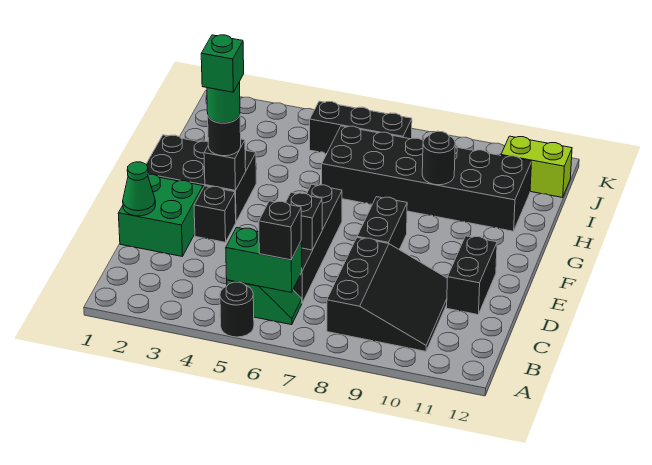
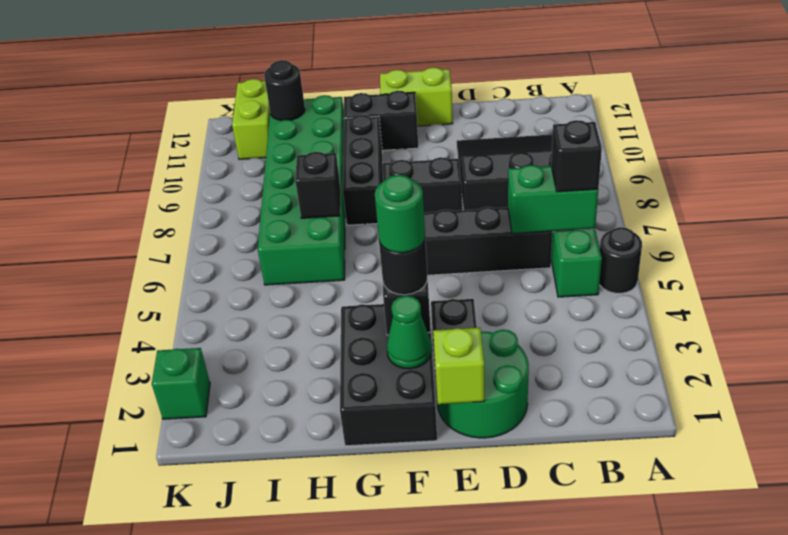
green brick B5:B6 level 2 -> green brick B6:C6 level 2
green brick D1:E2 level 1 -> green round brick D1:E2 level 1
green cone D1 level 2 -> green cone F2 level 2
black brick D6 level 2 -> black brick H7 level 2
black brick D11:E11 level 1 -> black brick F11:G11 level 1
none -> lime brick E1 level 2
none -> lime brick E12:F12 level 1
green brick F3 level 5 -> green brick K2 level 1
black brick H6:I11 level 1 -> green brick H6:I11 level 1
black round brick H9 level 2 -> black round brick I11 level 2
black brick J5:J7 level 1 -> black brick G8:G10 level 1

